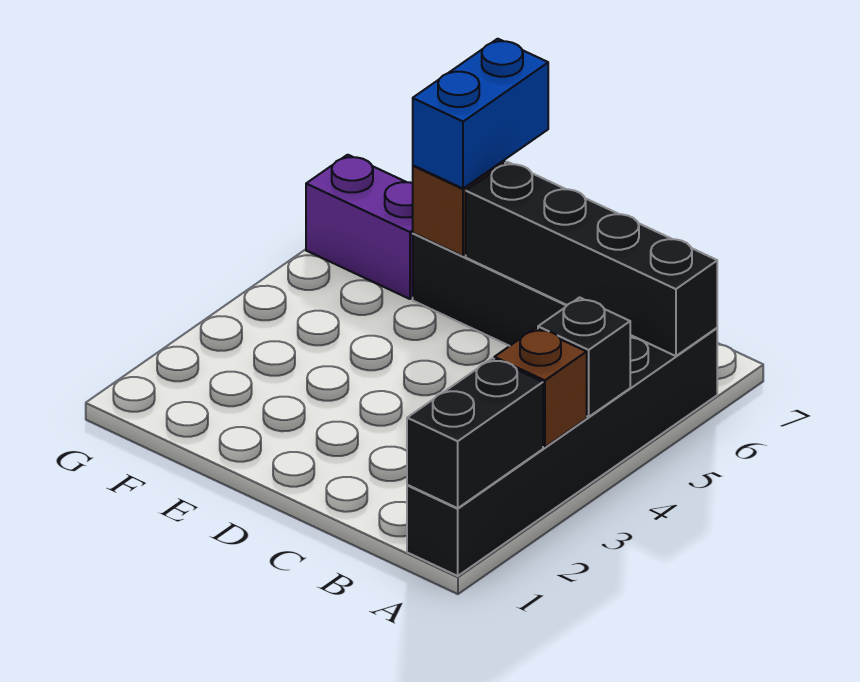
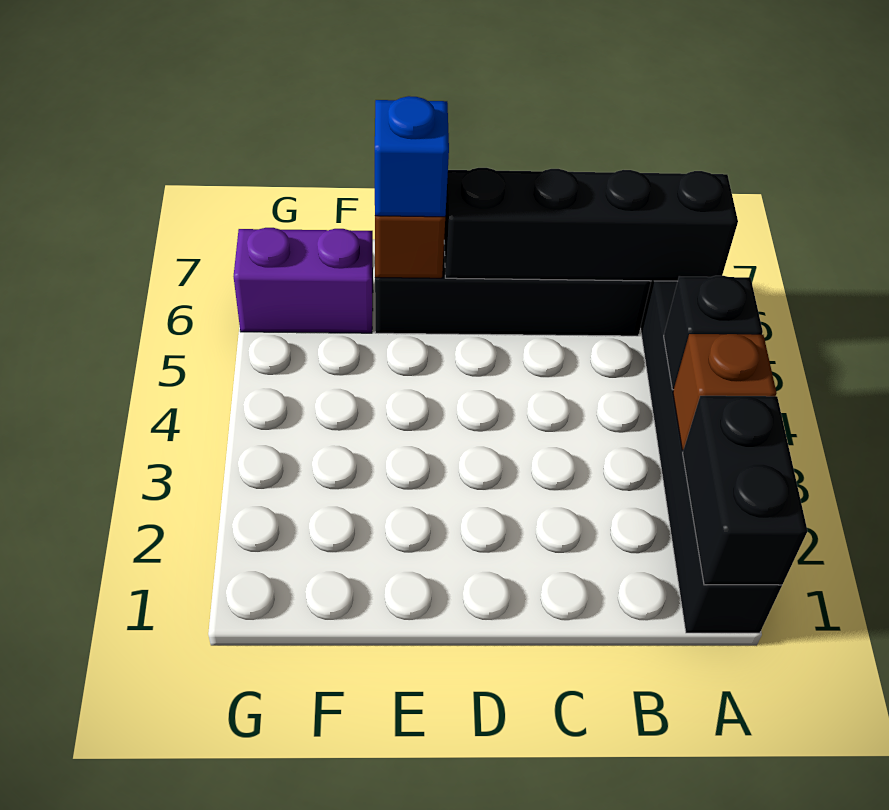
blue brick E6:E7 level 3 -> blue brick E6 level 3

